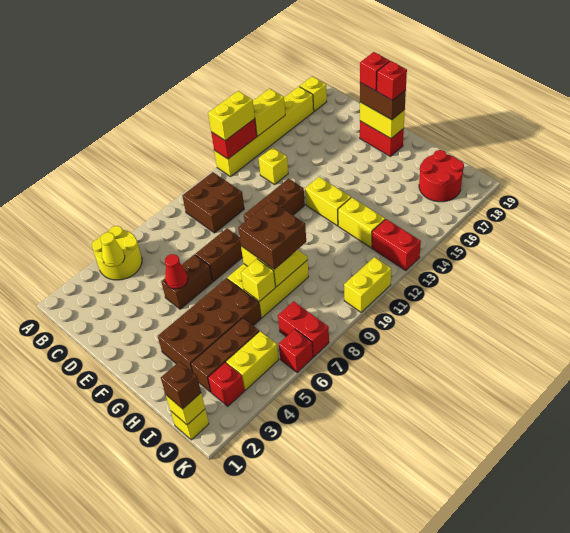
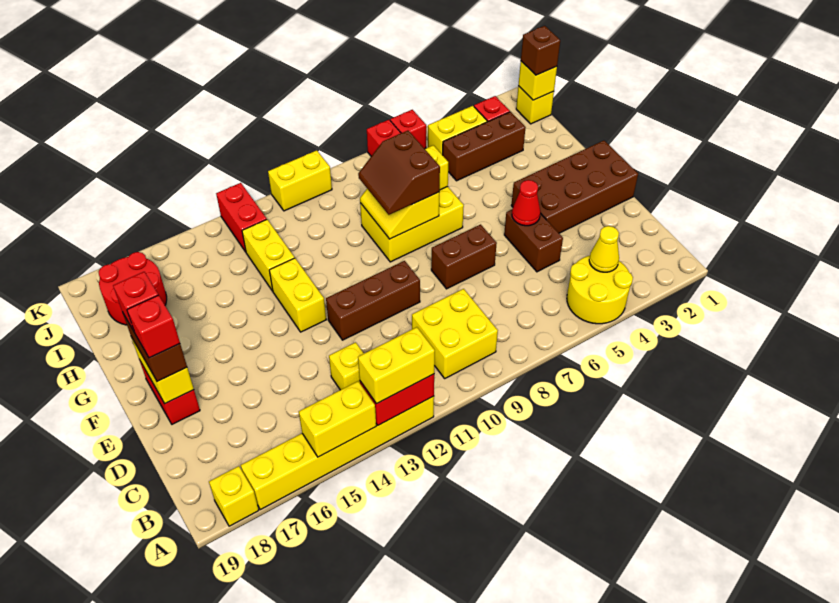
brown brick B9:C10 level 1 -> yellow brick B9:C10 level 1
brown brick E5:E6 level 1 -> brown brick D5:E5 level 1
brown brick G3:H6 level 1 -> brown brick E1:F4 level 1
brown brick G8:H9 level 3 -> brown slope G8:H9 level 3 top 8

